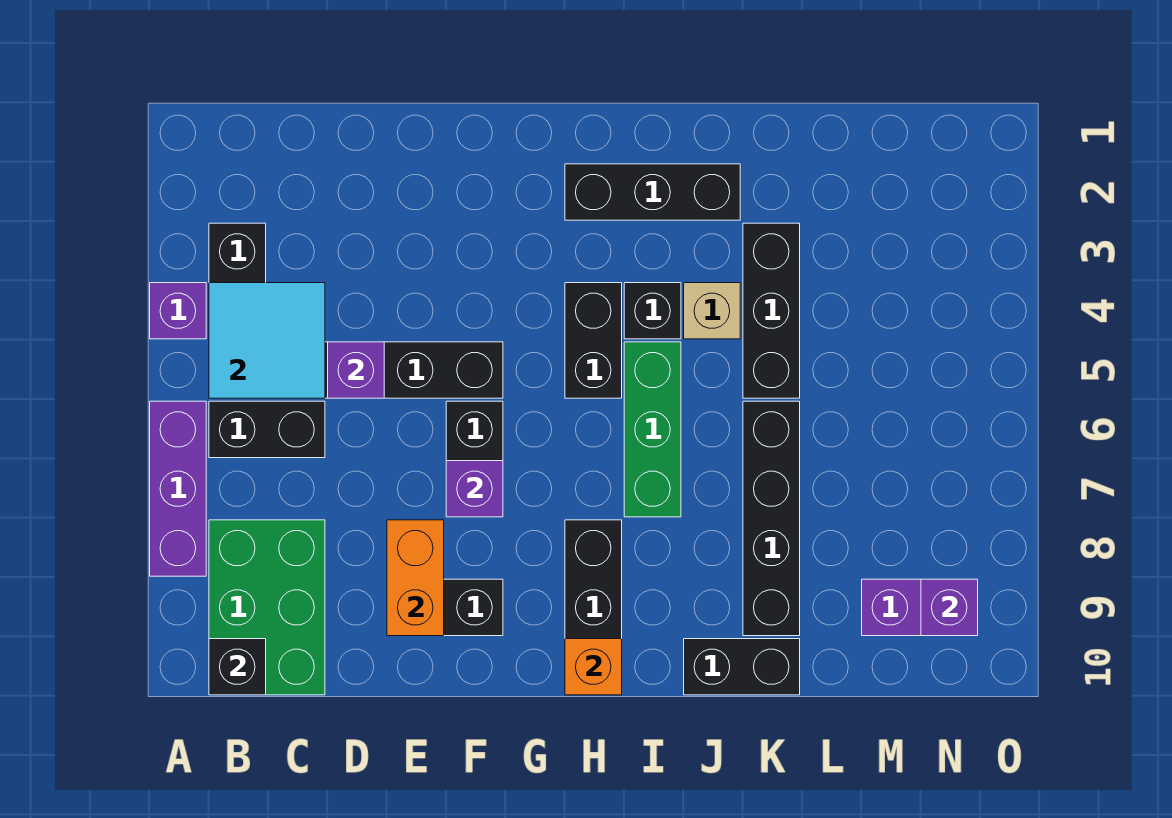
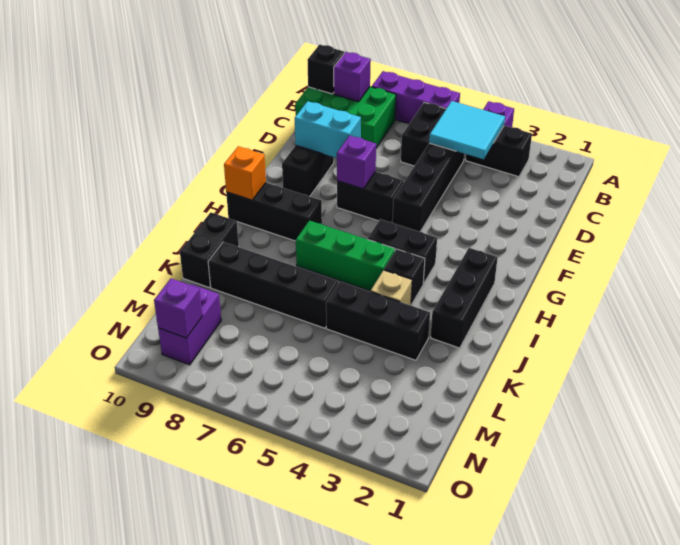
purple brick D5 level 2 -> purple brick B9 level 2
orange brick E8:E9 level 2 -> cyan brick E8:E9 level 2

